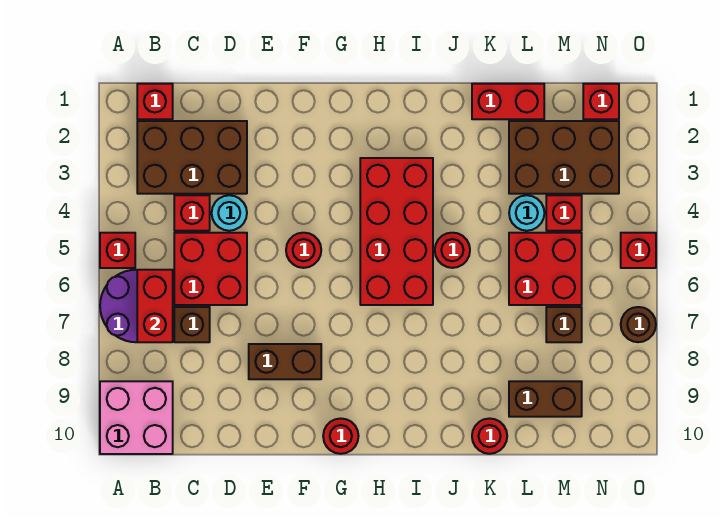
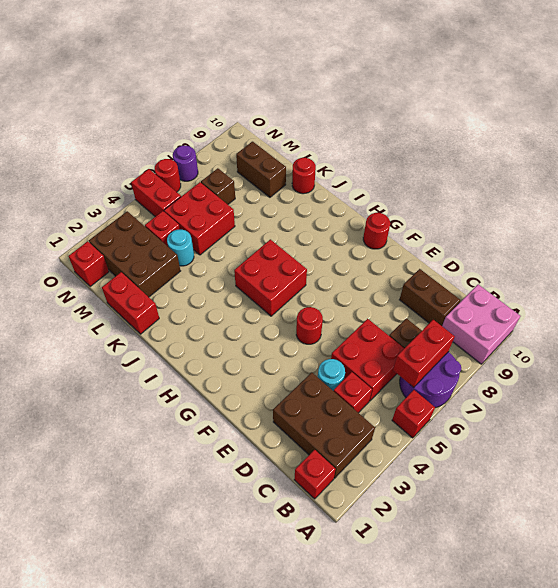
brown brick E8:F8 level 1 -> brown brick C9:D9 level 1
red brick H3:I6 level 1 -> red brick H5:I6 level 1
red round brick J5 level 1 -> red round brick O6 level 1
red brick O5 level 1 -> red brick N5:O5 level 1
brown round brick O7 level 1 -> purple round brick O7 level 1

